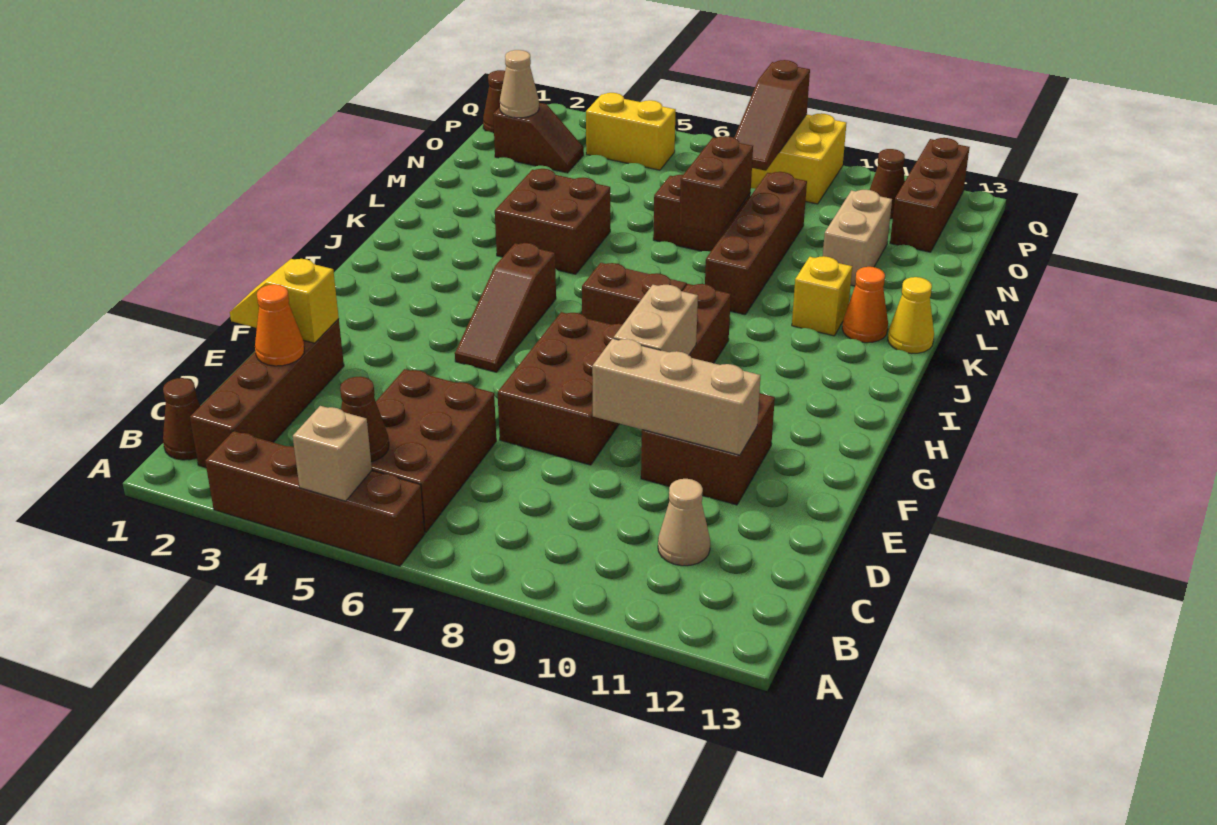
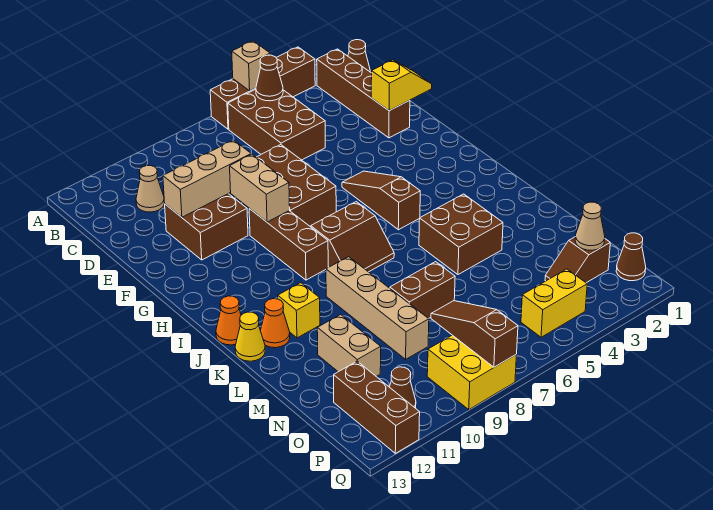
orange cone D2 level 2 -> orange cone J13 level 1
brown brick K9:N9 level 1 -> tan brick K9:N9 level 1
brown brick L8:M8 level 2 -> none

